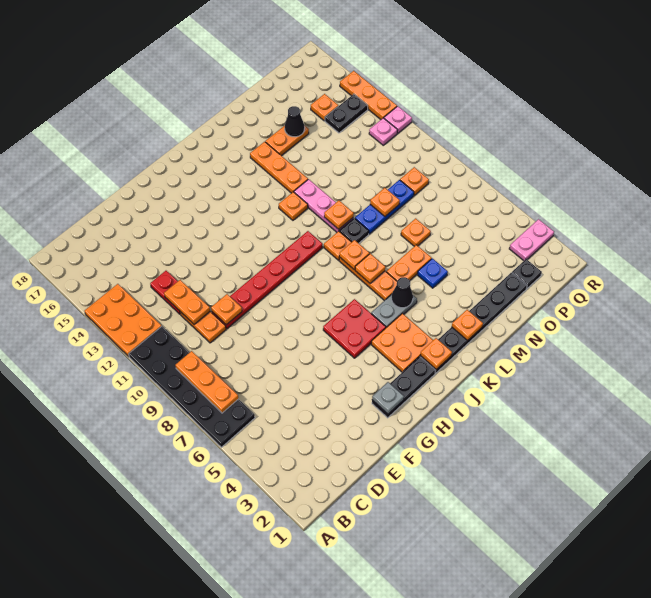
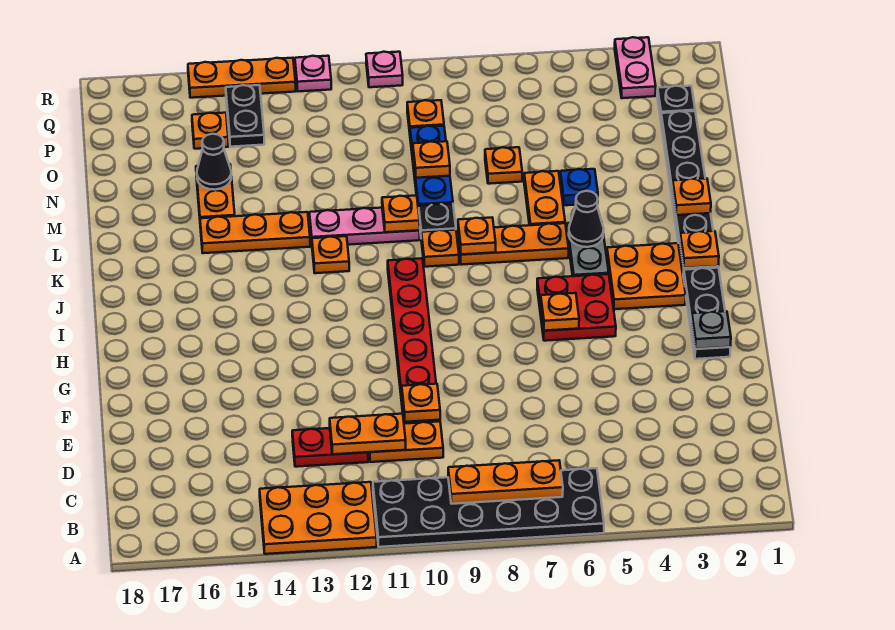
orange plate K7 level 2 -> orange plate H6 level 2
pink plate Q12 level 1 -> pink plate R10 level 1

